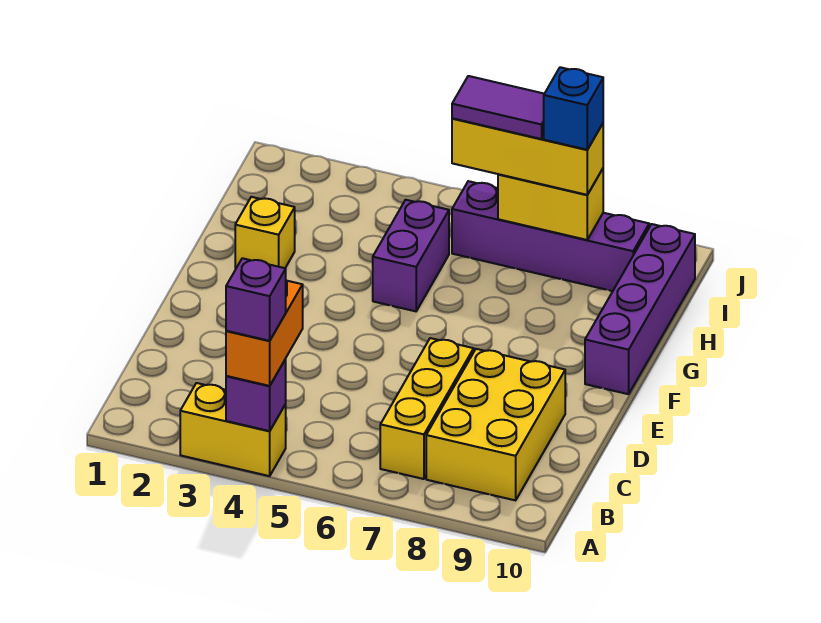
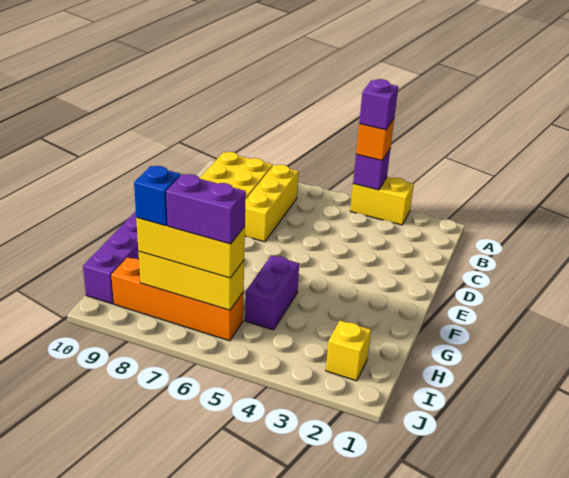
orange brick A4:B4 level 3 -> orange brick A4 level 3
yellow brick G2 level 1 -> yellow brick I2 level 1
purple brick I6:I9 level 1 -> orange brick I6:I9 level 1
purple tile I6:I7 level 4 -> purple brick I6:I7 level 4
yellow brick I7:I8 level 2 -> yellow brick I6:I8 level 2

